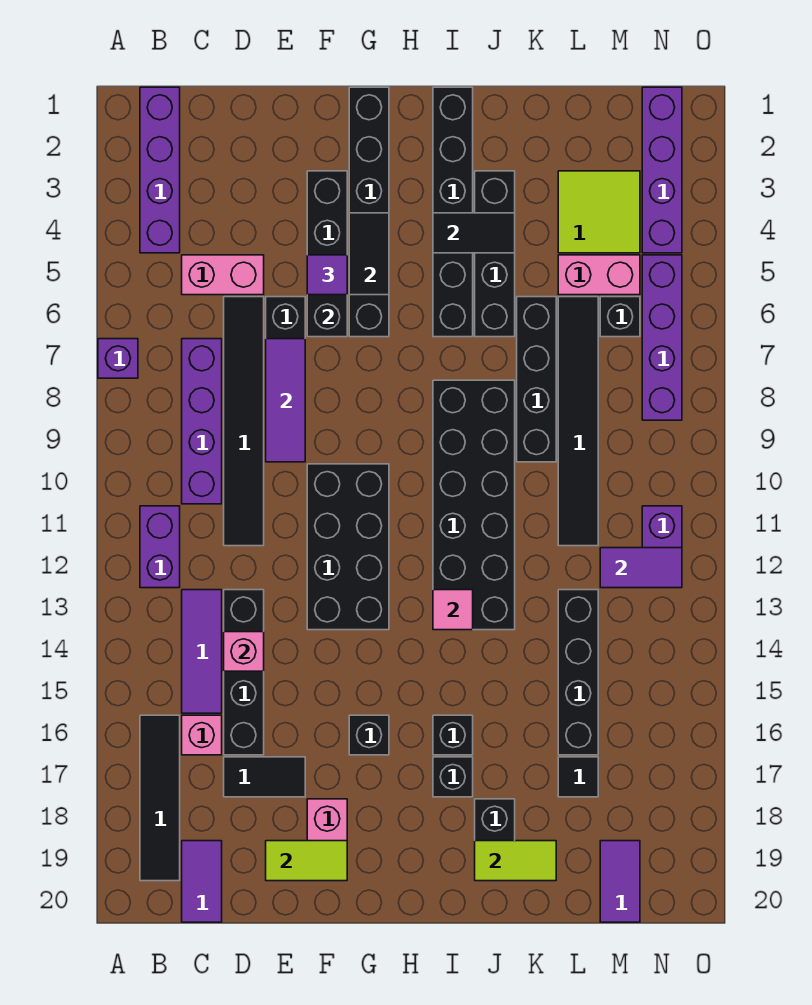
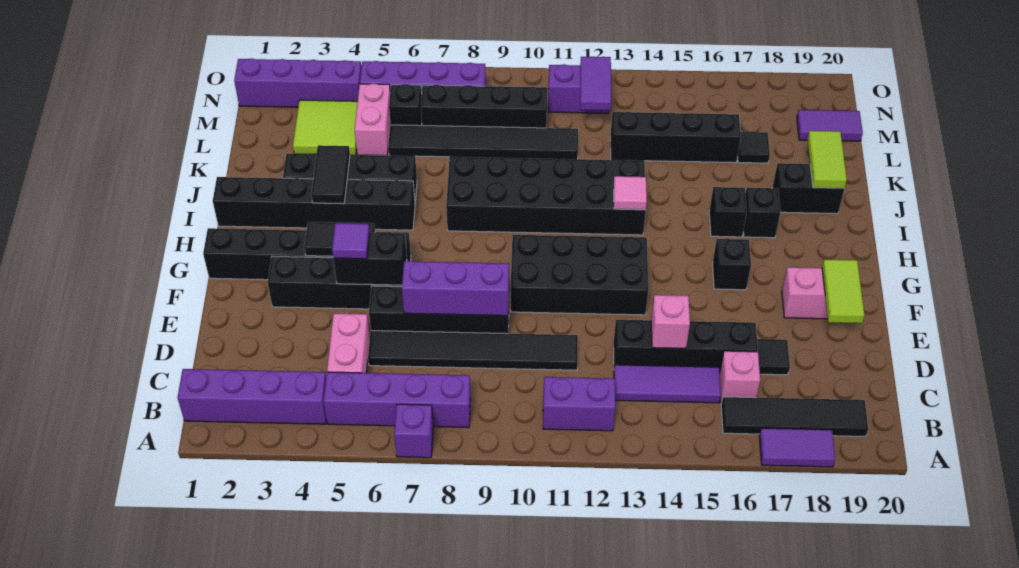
purple brick C7:C10 level 1 -> purple brick B5:B8 level 1
purple tile C19:C20 level 1 -> purple tile A17:A18 level 1
black tile D17:E17 level 1 -> black tile D17 level 1
purple tile E7:E9 level 2 -> purple brick E7:E9 level 2
black brick K6:K9 level 1 -> black brick M7:M10 level 1

